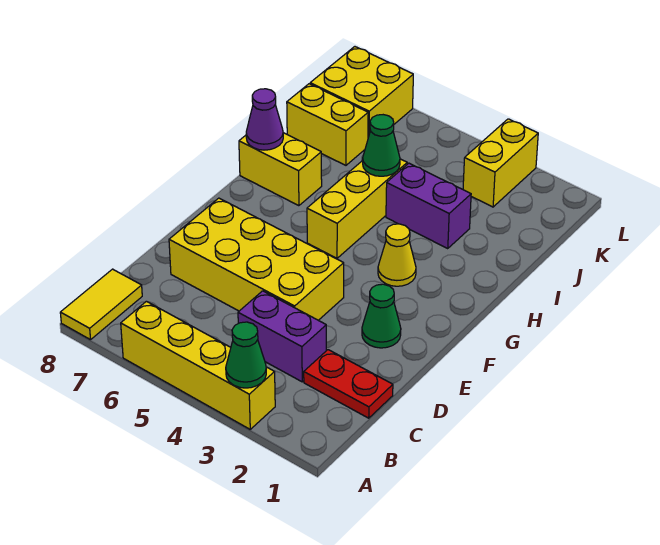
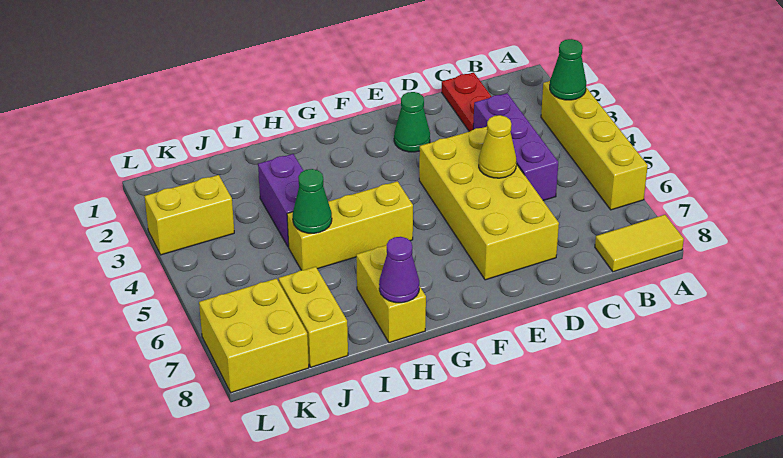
purple brick C3:C4 level 1 -> purple brick C3:C5 level 1
yellow cone G3 level 1 -> yellow cone D5 level 2

